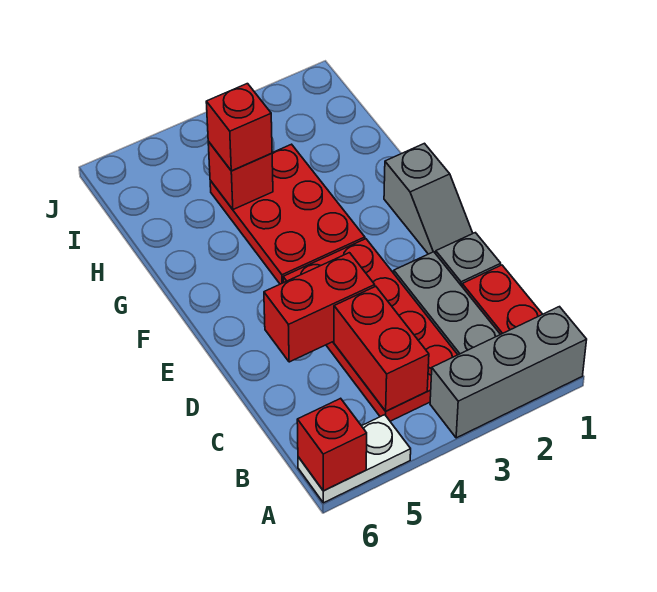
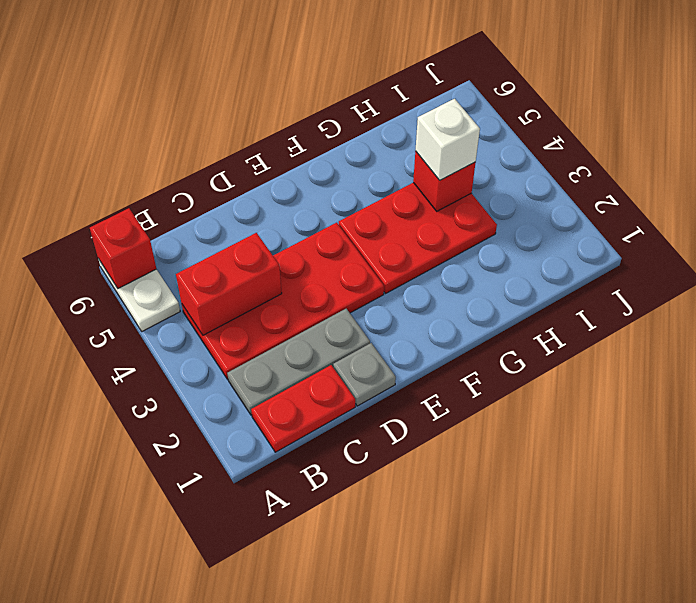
grey brick A1:A3 level 1 -> none
red brick D4:D5 level 2 -> none
grey slope E1:F1 level 1 top F -> none
red brick H4 level 3 -> white brick H4 level 3

